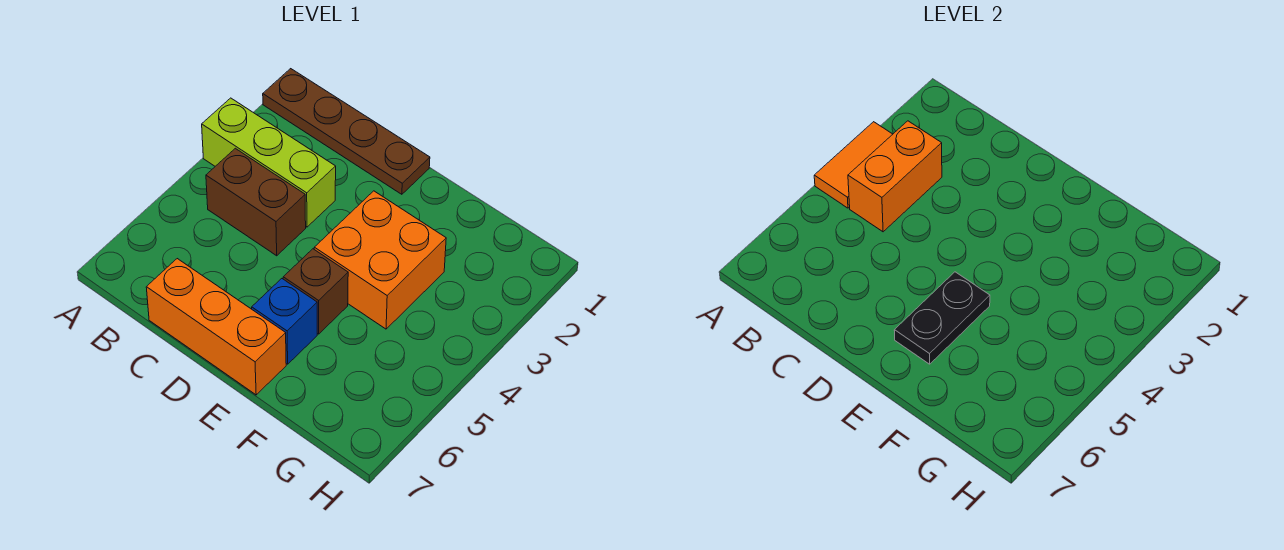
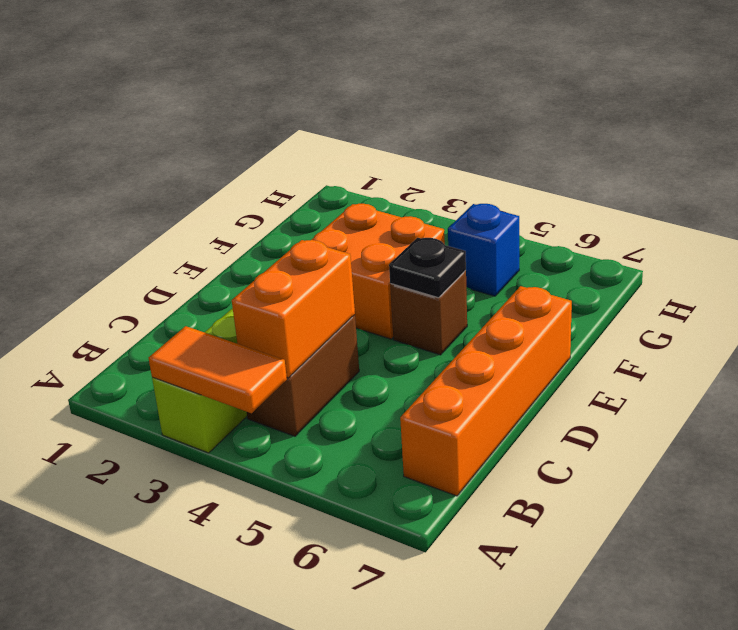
brown plate A1:D1 level 1 -> none
orange brick B3:B4 level 2 -> orange brick B4:C4 level 2
orange brick C7:E7 level 1 -> orange brick B7:E7 level 1
black plate E5:E6 level 2 -> black plate E5 level 2
blue brick E6 level 1 -> blue brick G5 level 1

